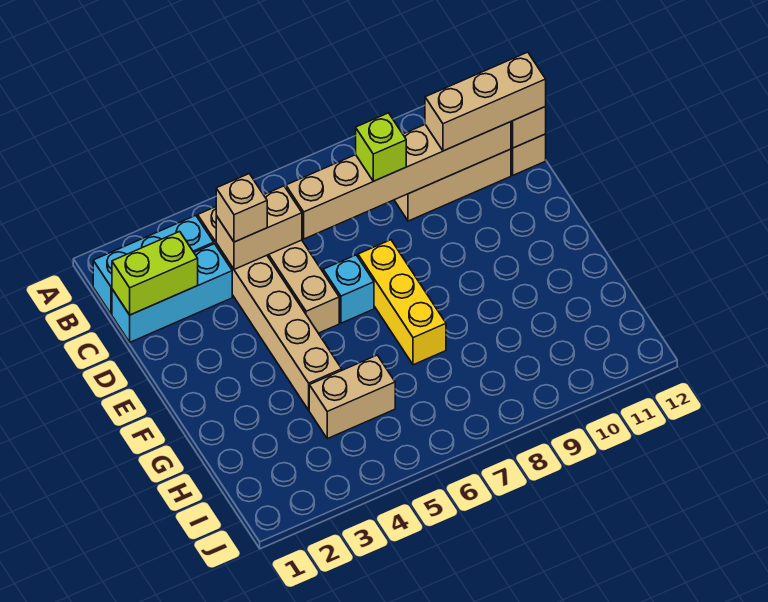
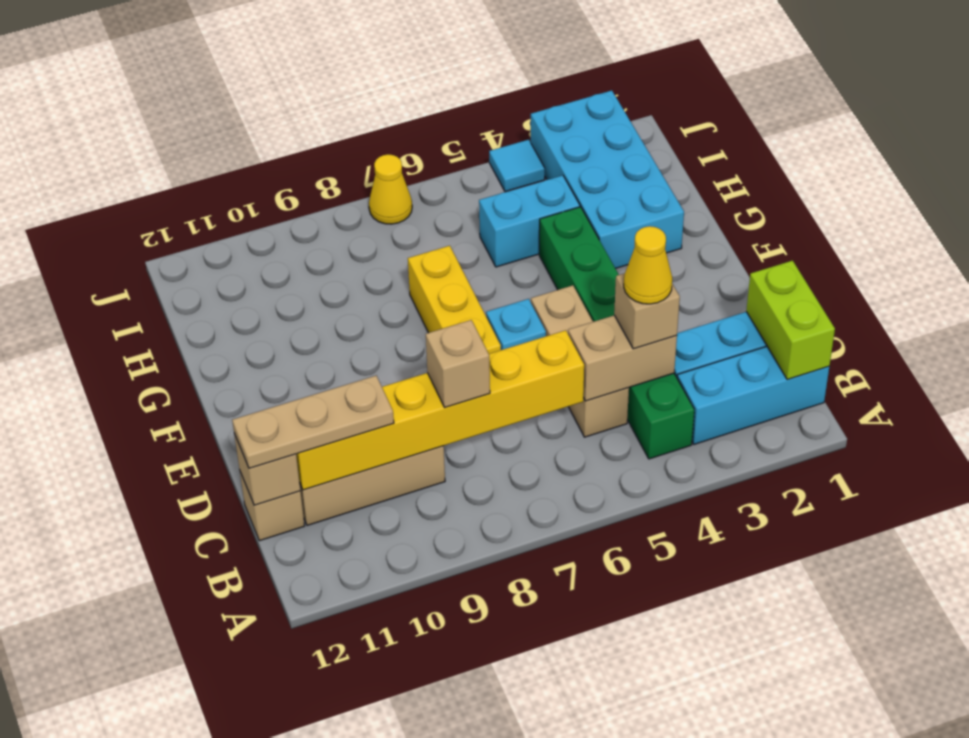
tan brick B4:G4 level 1 -> green brick B4:G4 level 1
lime brick C1:C2 level 2 -> lime brick B1:C1 level 2
none -> yellow cone C4 level 4
tan brick C6:C11 level 2 -> yellow brick C6:C11 level 2
lime brick C8 level 3 -> tan brick C8 level 3
tan brick C10:C12 level 3 -> tan plate C10:C12 level 3
none -> cyan brick G2:J3 level 1
tan brick H4:H5 level 1 -> cyan brick H4:H5 level 1
none -> cyan tile J4 level 1
none -> yellow cone J7 level 1

